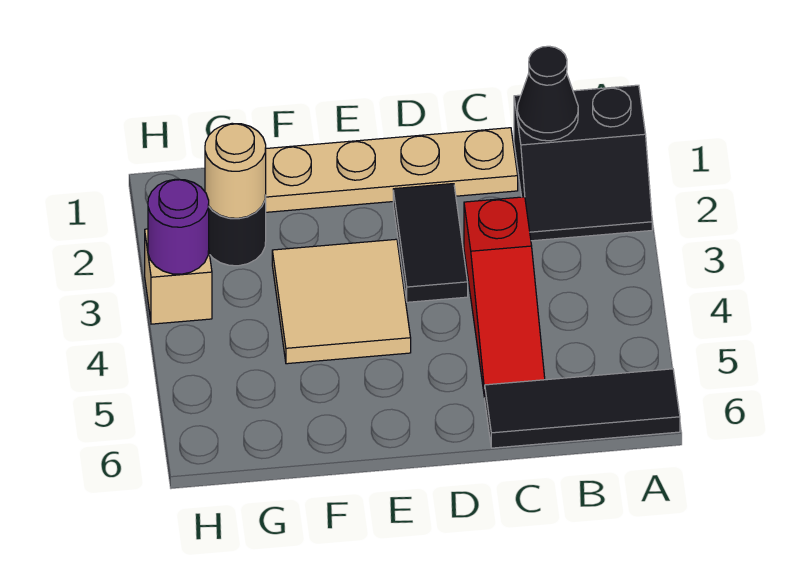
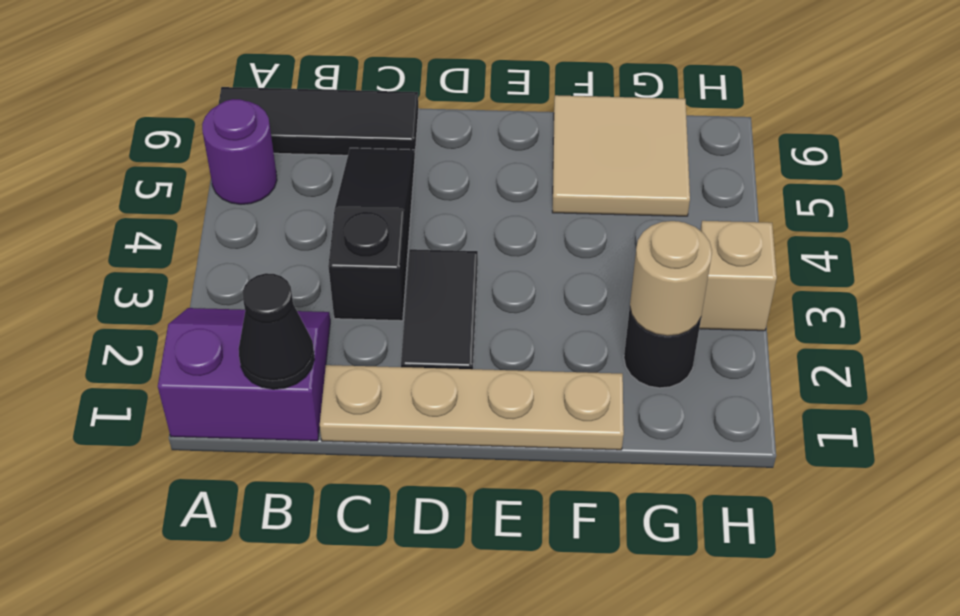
black slope A1:B2 level 1 top 1 -> purple slope A1:B2 level 1 top 1
red slope C3:C5 level 1 top 3 -> black slope C3:C5 level 1 top 3
tan tile E3:F4 level 1 -> tan tile F5:G6 level 1
purple round brick H3 level 2 -> purple round brick A5 level 1

